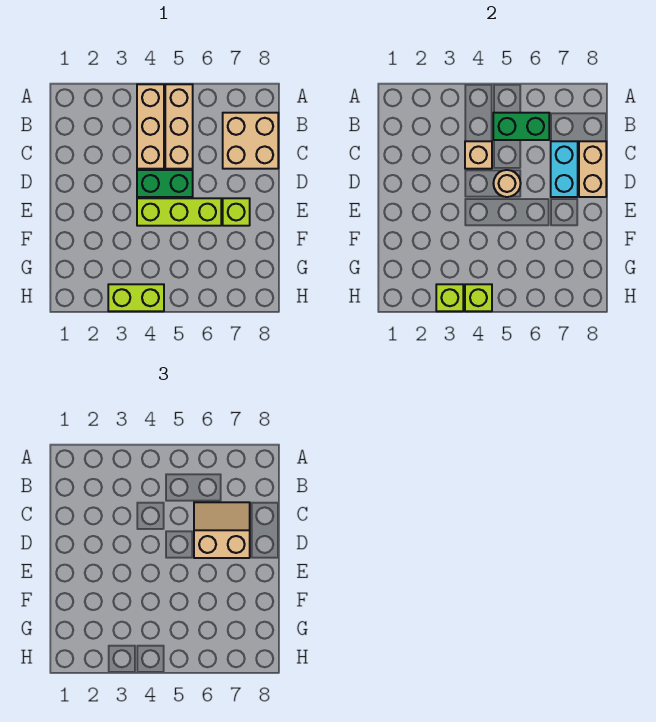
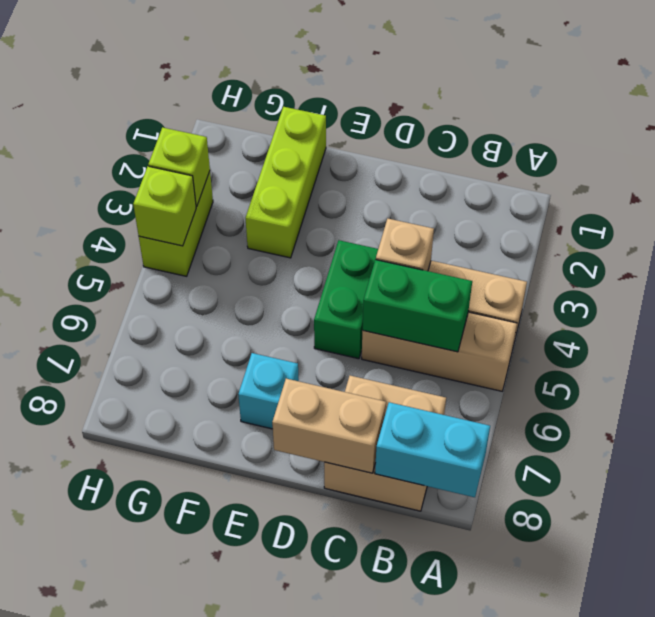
green brick B5:B6 level 2 -> green brick B5:C5 level 2
tan slope C6:D7 level 3 top D -> none
cyan brick C7:D7 level 2 -> cyan brick A8:B8 level 2
tan round brick D5 level 2 -> none
lime brick E4:E6 level 1 -> lime brick F1:F3 level 1
lime brick E7 level 1 -> cyan brick E7 level 1

